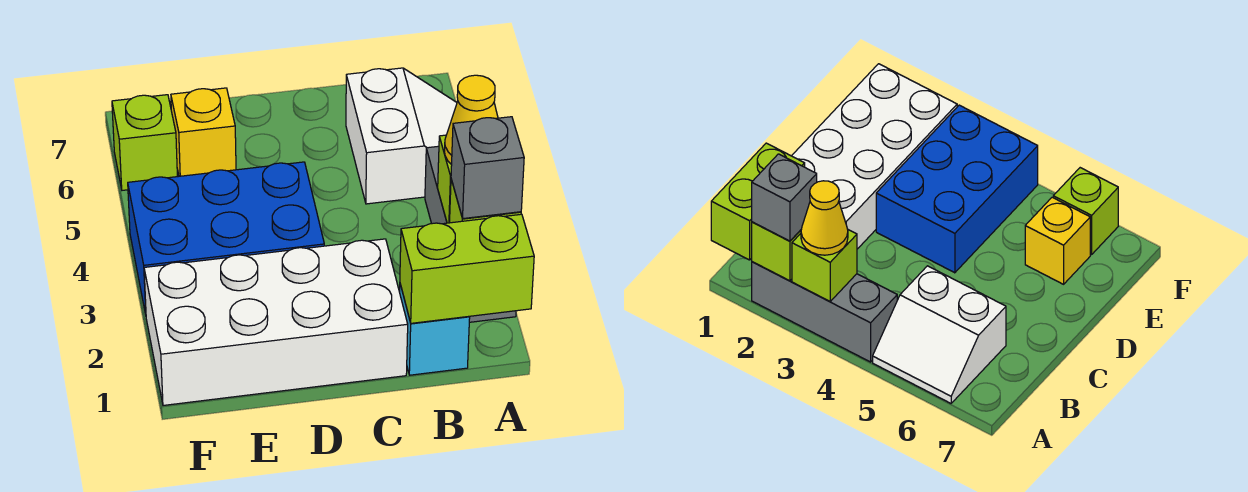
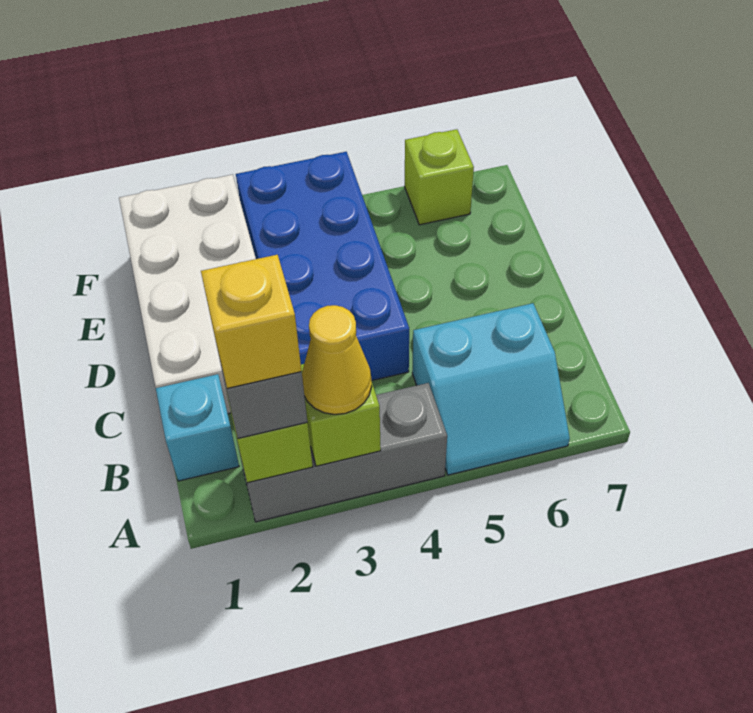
lime brick A1:B1 level 2 -> none
white slope A5:B6 level 1 top B -> cyan slope A5:B6 level 1 top B
blue brick D3:F4 level 1 -> blue brick C3:F4 level 1
yellow brick E6 level 1 -> yellow brick A2 level 4

